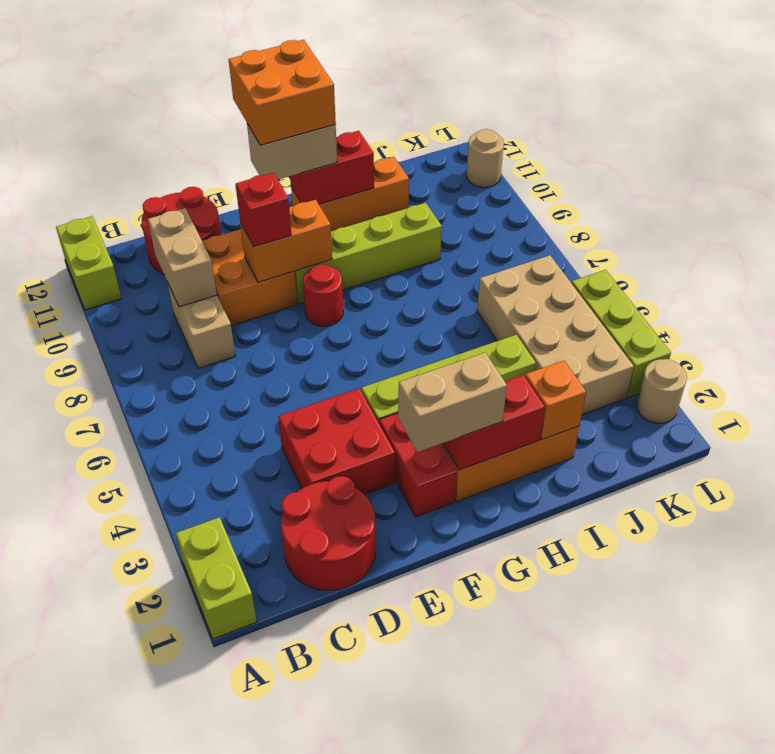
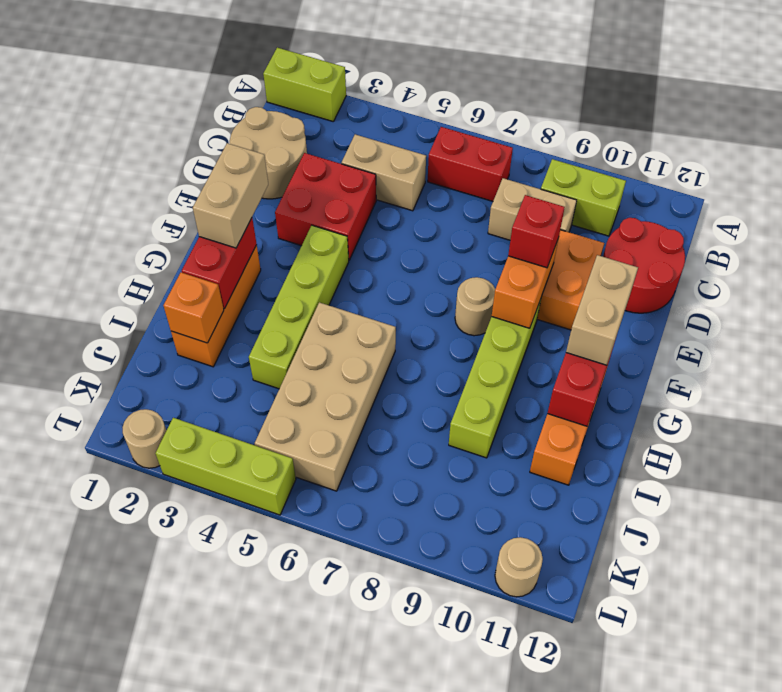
lime brick A11:A12 level 1 -> lime brick B9:B10 level 1
red round brick C1:D2 level 1 -> tan round brick C1:D2 level 1
tan brick C9:C10 level 2 -> tan brick C4:C5 level 1
red brick F2:F3 level 1 -> red brick B6:B7 level 1
red round brick F8 level 1 -> tan round brick F8 level 1
orange brick F11:G12 level 4 -> none
tan brick J3:K6 level 1 -> tan brick H5:K6 level 1

